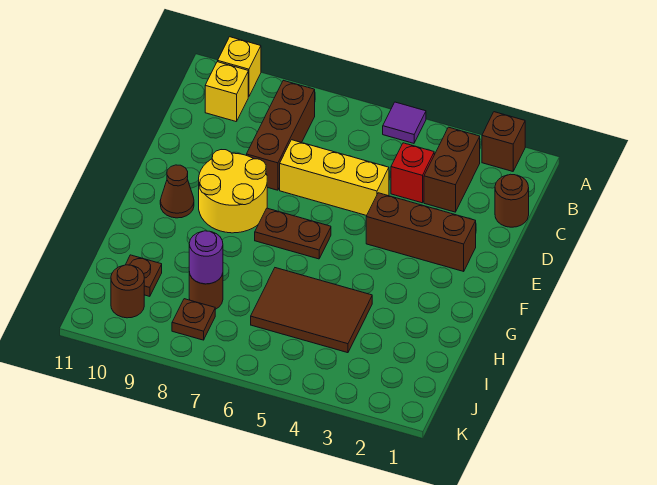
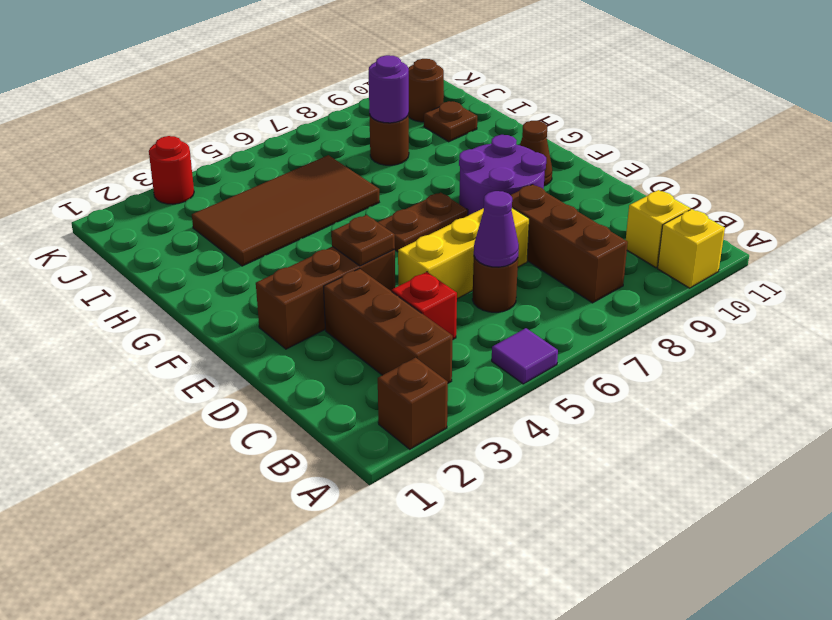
brown brick B3:C3 level 1 -> brown brick B3:D3 level 1
brown round brick C1 level 1 -> brown round brick C6 level 1
none -> purple cone C6 level 2
yellow round brick E8:F9 level 1 -> purple round brick E8:F9 level 1
brown tile H4:I6 level 1 -> brown tile H3:I6 level 1
brown plate J8 level 1 -> brown plate E4 level 2
none -> red round brick K3 level 1

